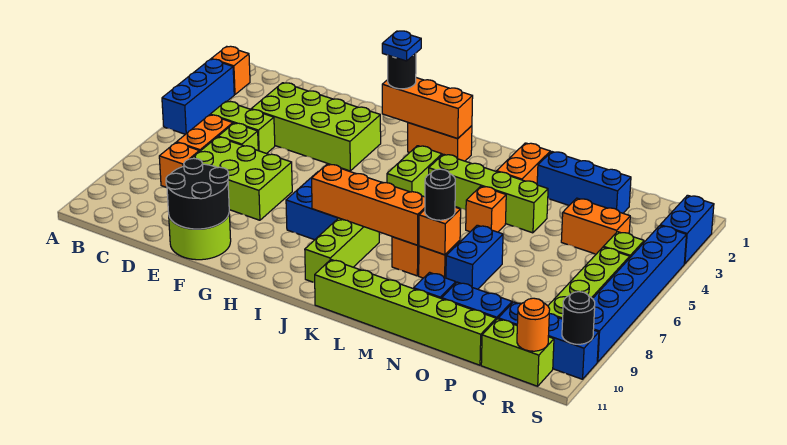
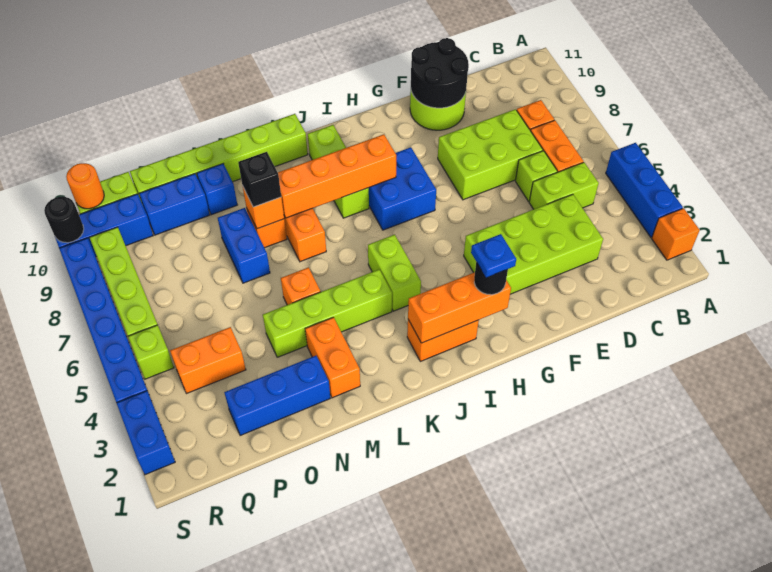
black round brick M8 level 3 -> black brick M8 level 3

